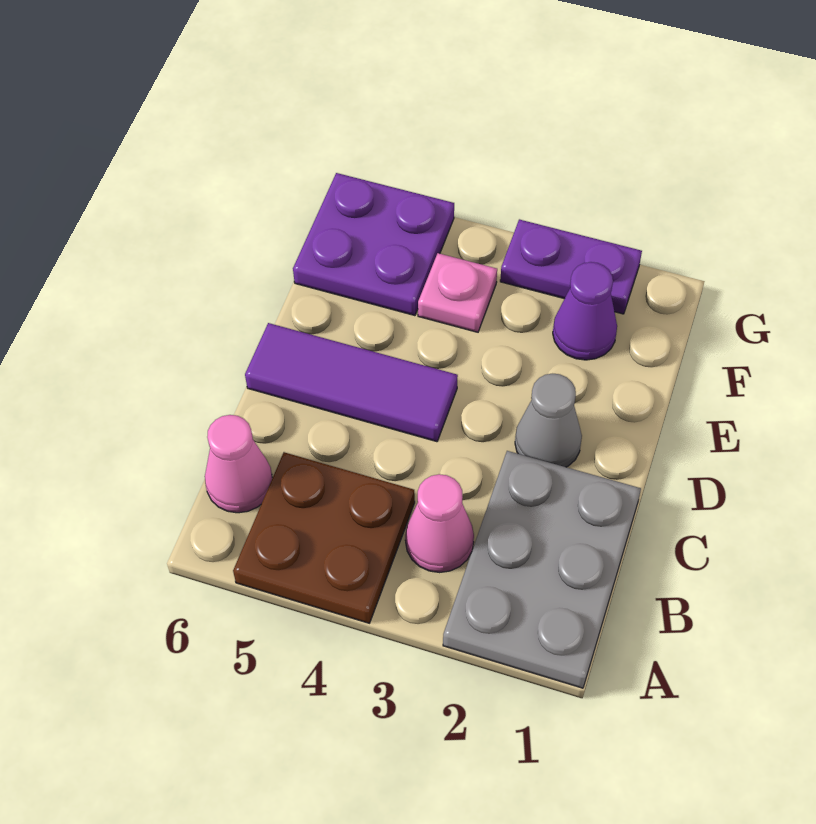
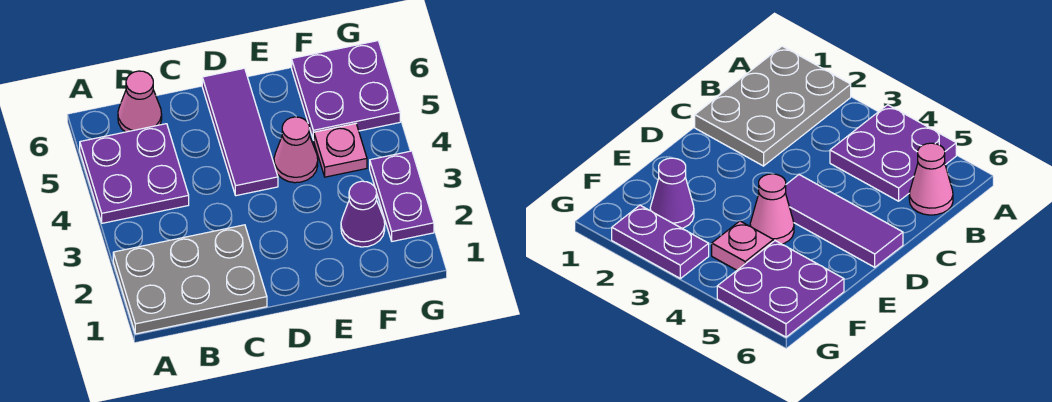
brown plate A4:B5 level 1 -> purple plate A4:B5 level 1
pink cone B3 level 1 -> pink cone E4 level 1
grey cone D2 level 1 -> none

